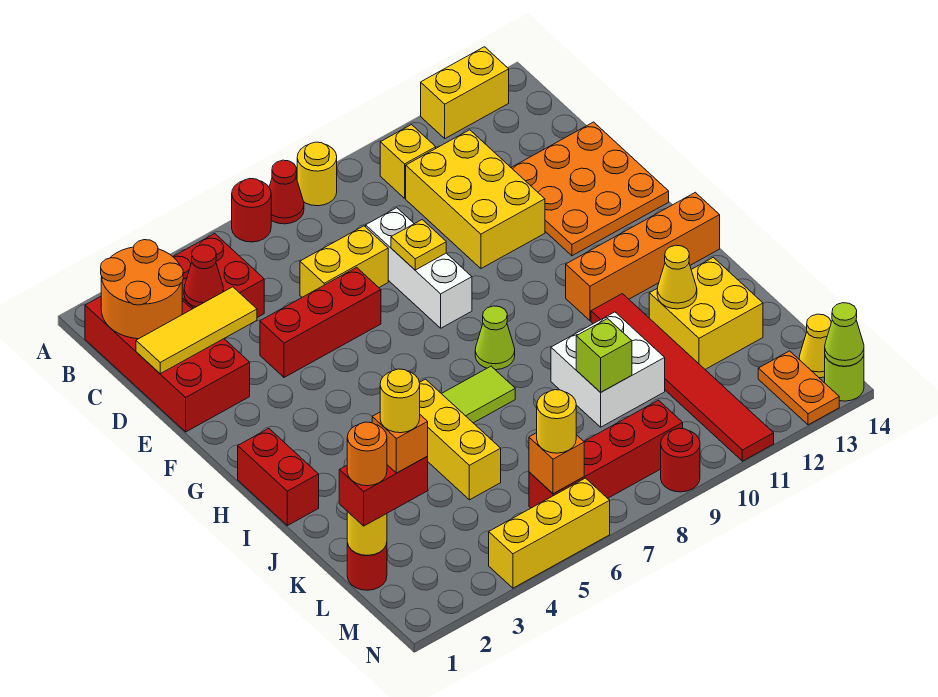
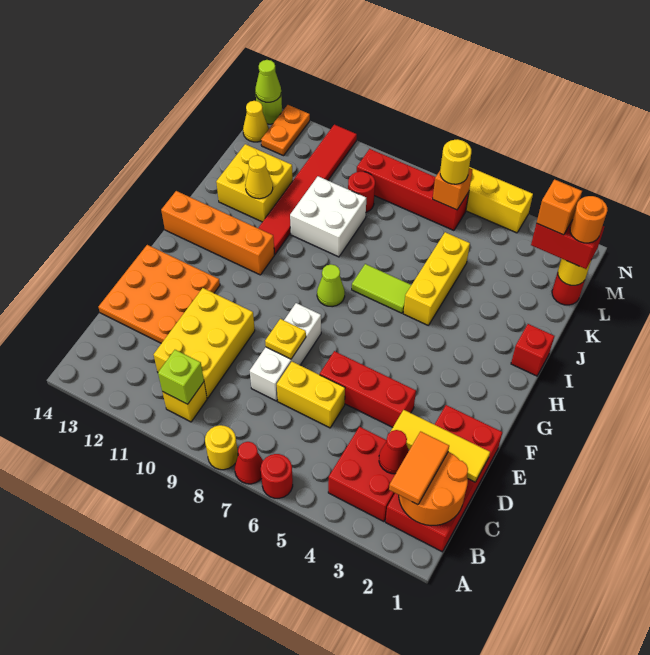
yellow brick A12:A13 level 1 -> none
none -> orange tile B2:C2 level 3
red brick H1:I1 level 1 -> red brick I1 level 1
lime brick K9 level 2 -> lime brick B10 level 2
yellow round brick L2 level 5 -> none
red round brick N9 level 1 -> red round brick L9 level 1

